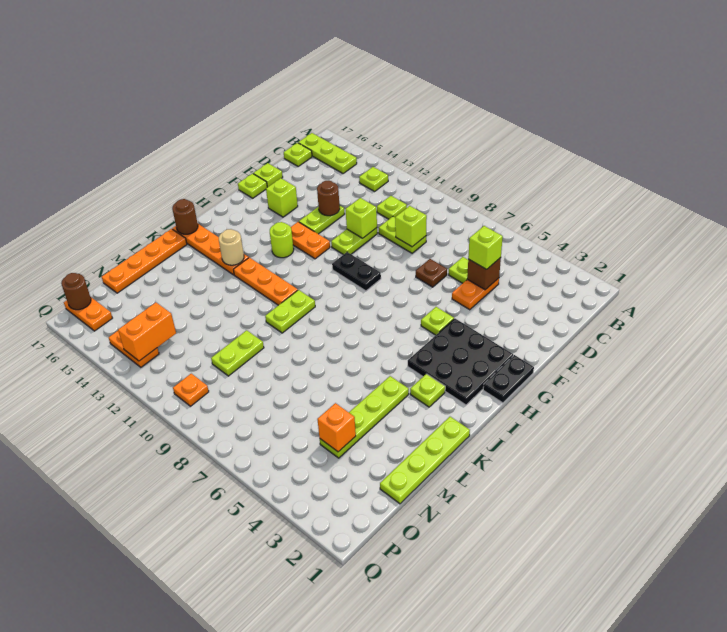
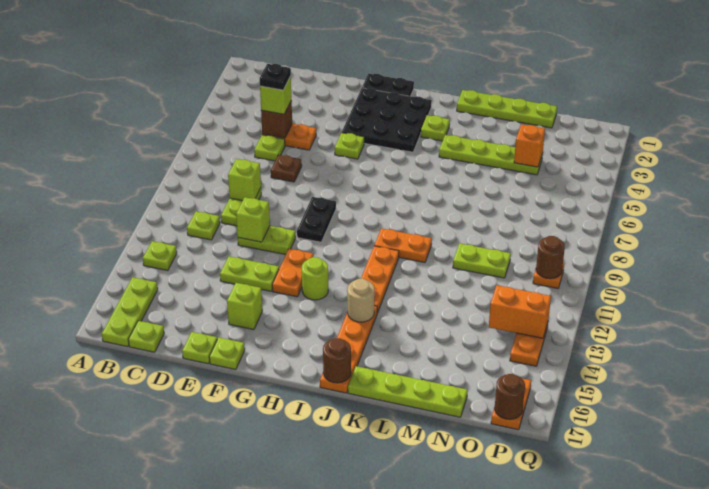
none -> black plate D5 level 4
brown round brick E13 level 2 -> brown round brick P10 level 2
lime plate J10:K10 level 1 -> orange plate J10:K10 level 1
orange plate K17:N17 level 1 -> lime plate K17:N17 level 1

